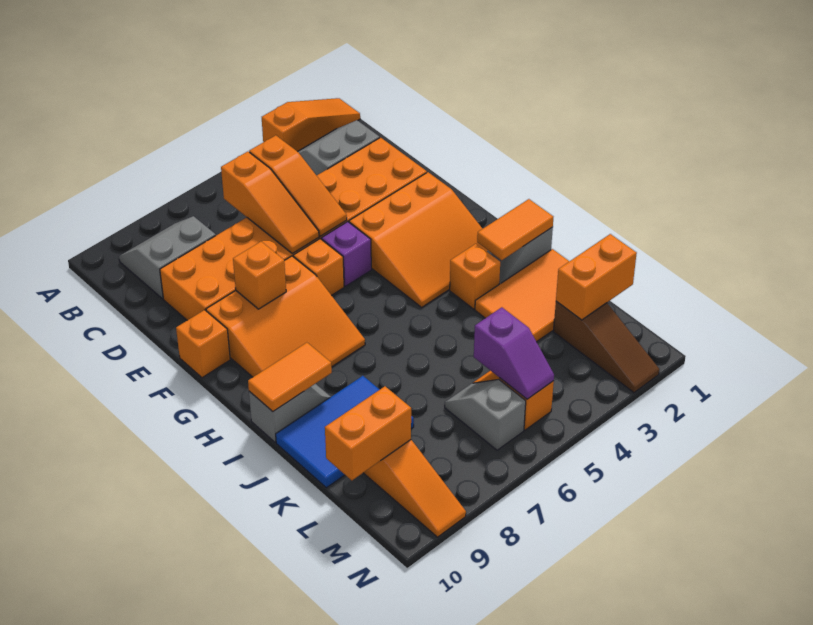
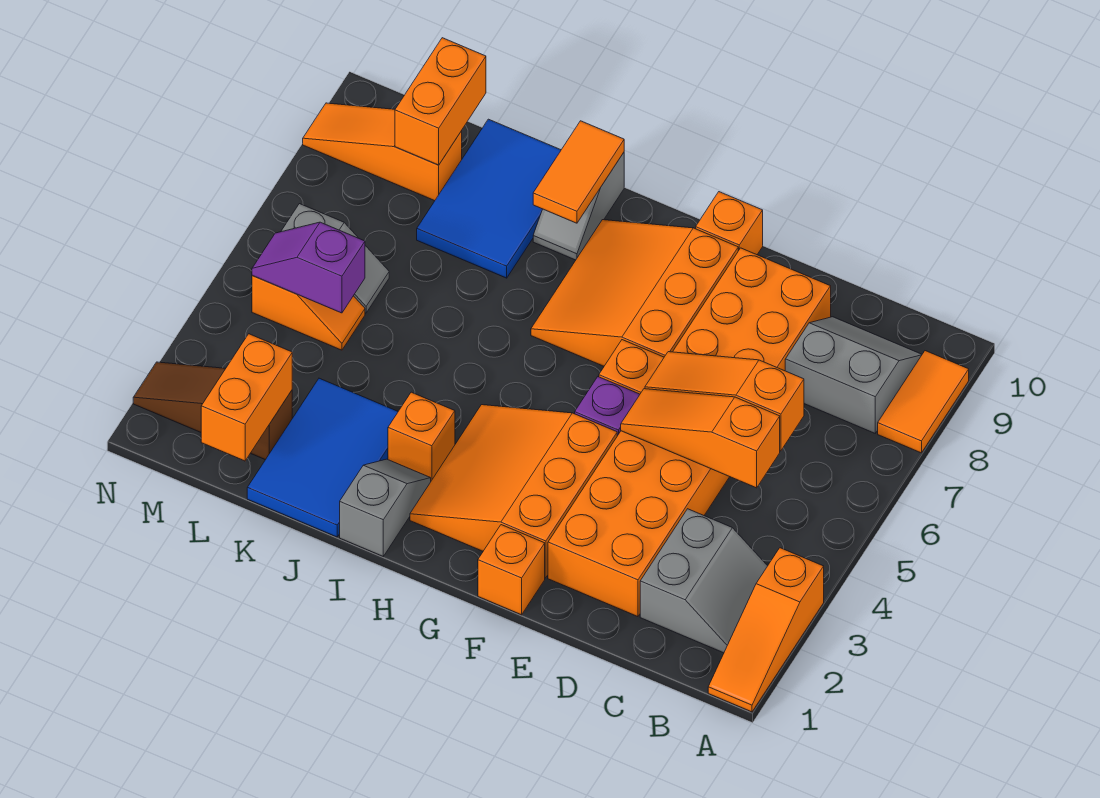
grey slope B8:C9 level 1 top C -> grey slope B8:C9 level 1 top 8
orange brick F8 level 2 -> orange brick F1 level 1
orange tile I1:I2 level 2 -> orange tile A8:A9 level 1
orange tile J1:K3 level 1 -> blue tile J1:K3 level 1

